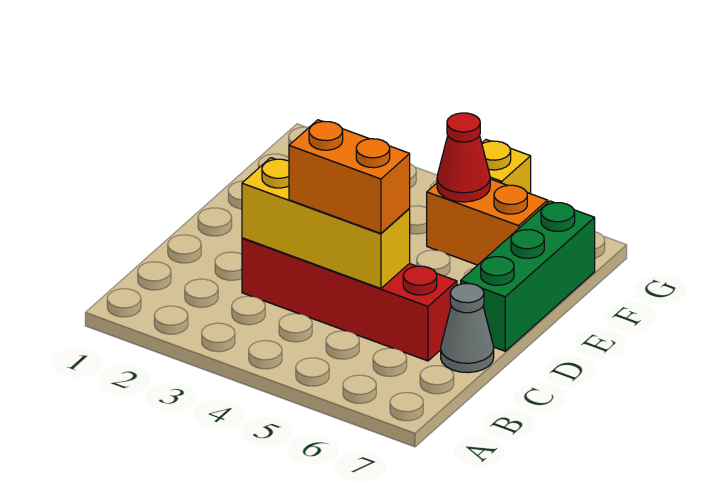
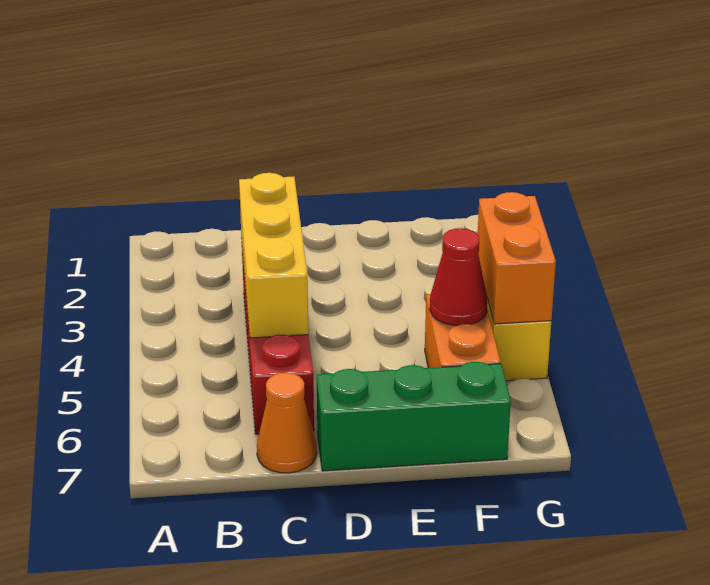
orange brick C4:C5 level 3 -> orange brick G4:G5 level 2
grey cone C7 level 1 -> orange cone C7 level 1

